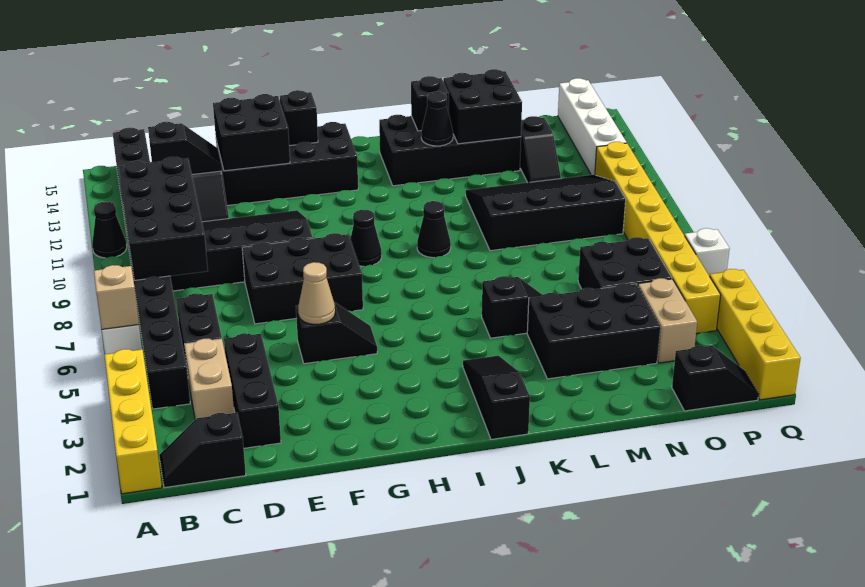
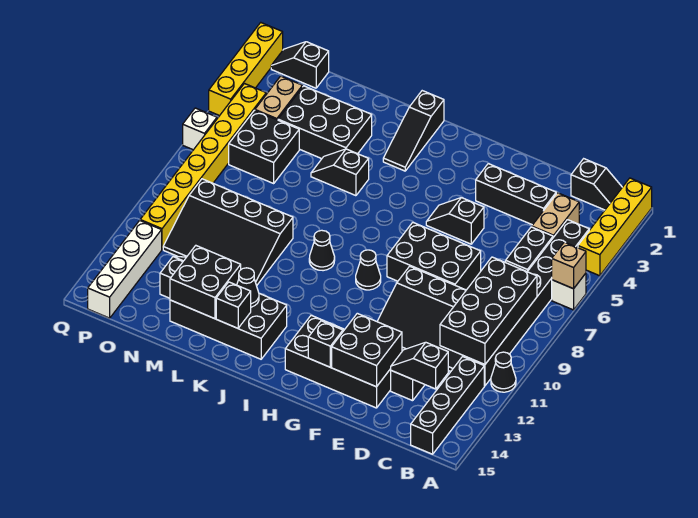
black brick D2:D4 level 1 -> black brick D3:F3 level 1
tan cone F5 level 2 -> none

